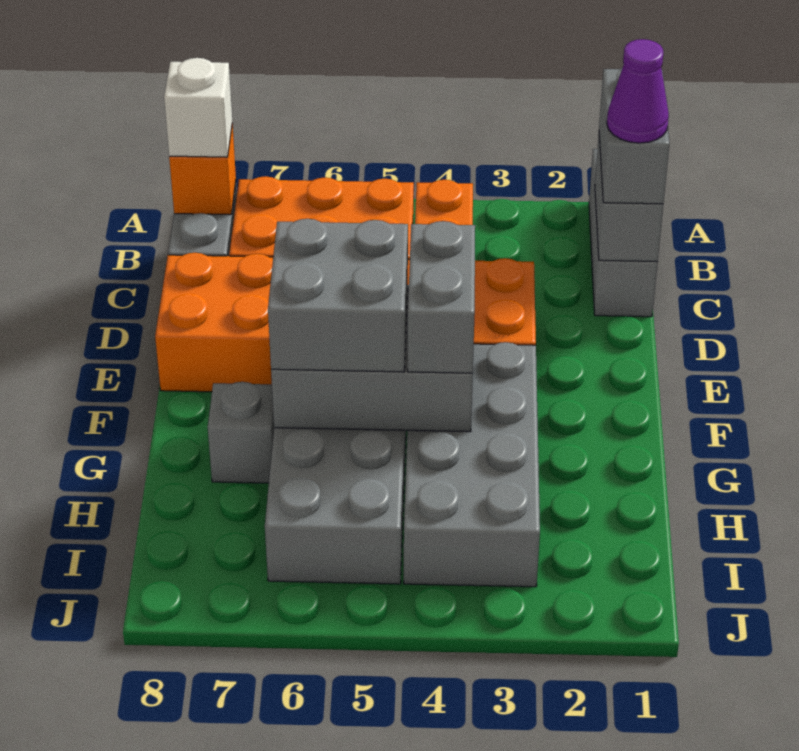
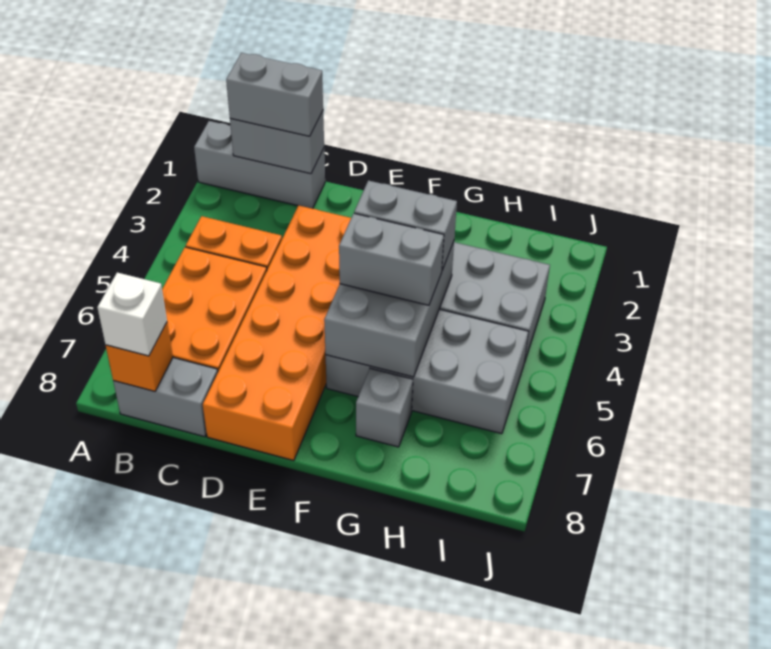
purple cone C1 level 4 -> none
grey brick F5:G6 level 3 -> grey brick F5:G5 level 3

